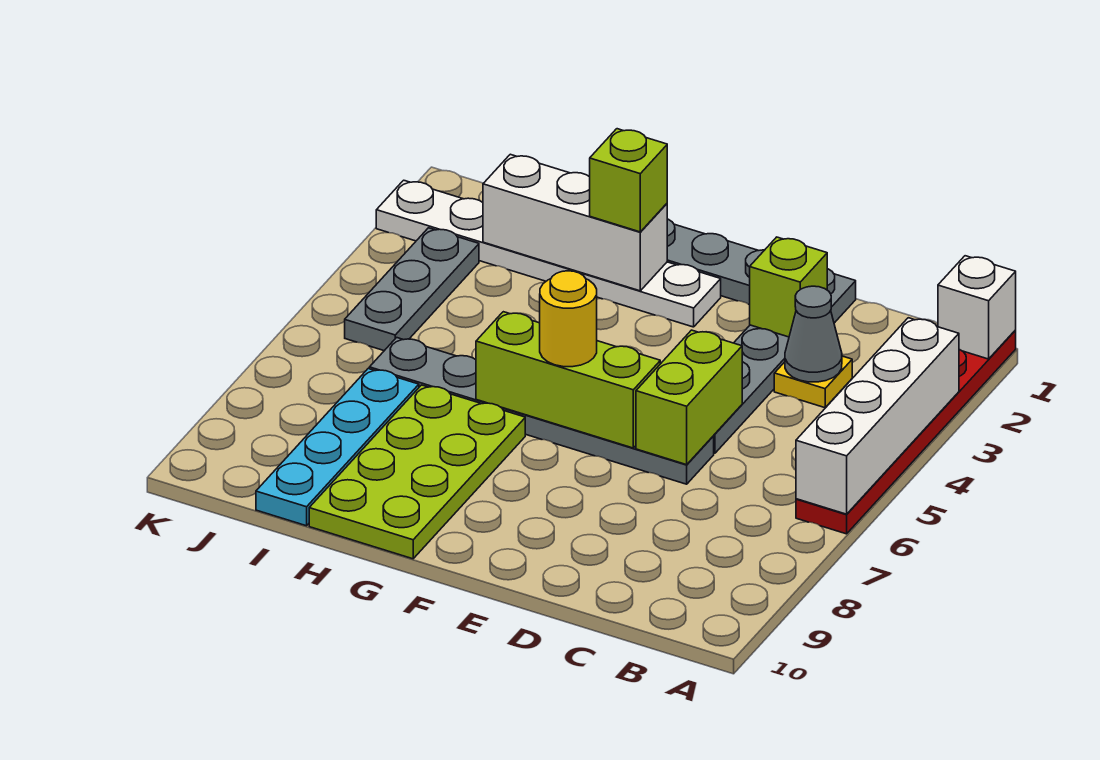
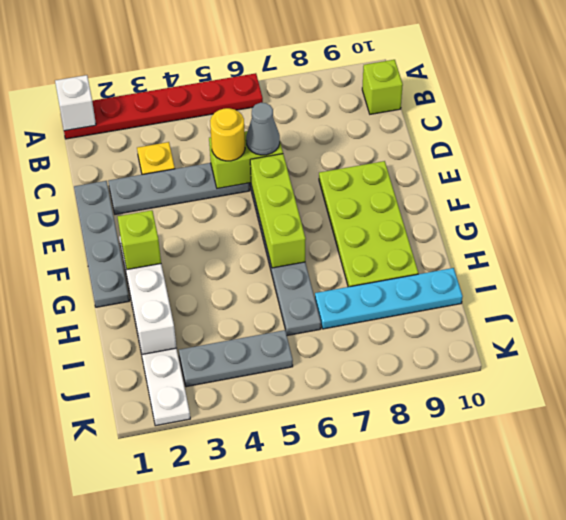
white brick A3:A6 level 2 -> none
grey cone C3 level 2 -> grey cone D6 level 3
lime brick D2 level 2 -> lime brick B10 level 1
yellow round brick F6 level 3 -> yellow round brick D5 level 3
lime plate G7:H10 level 1 -> lime plate E8:H9 level 1

